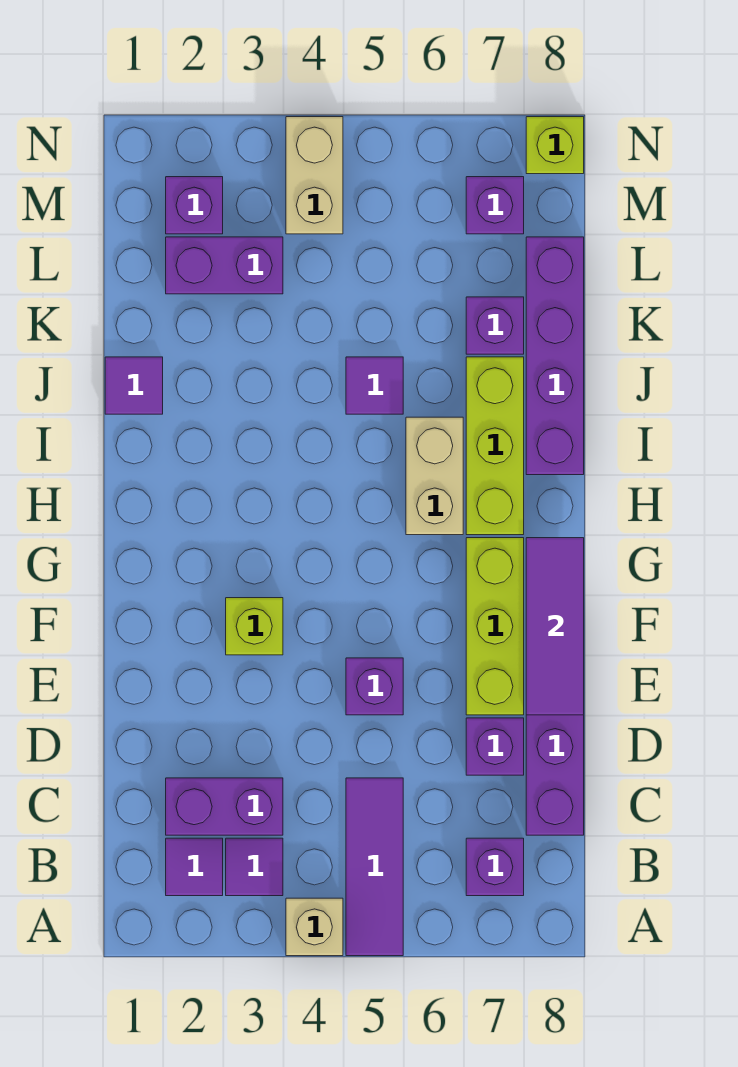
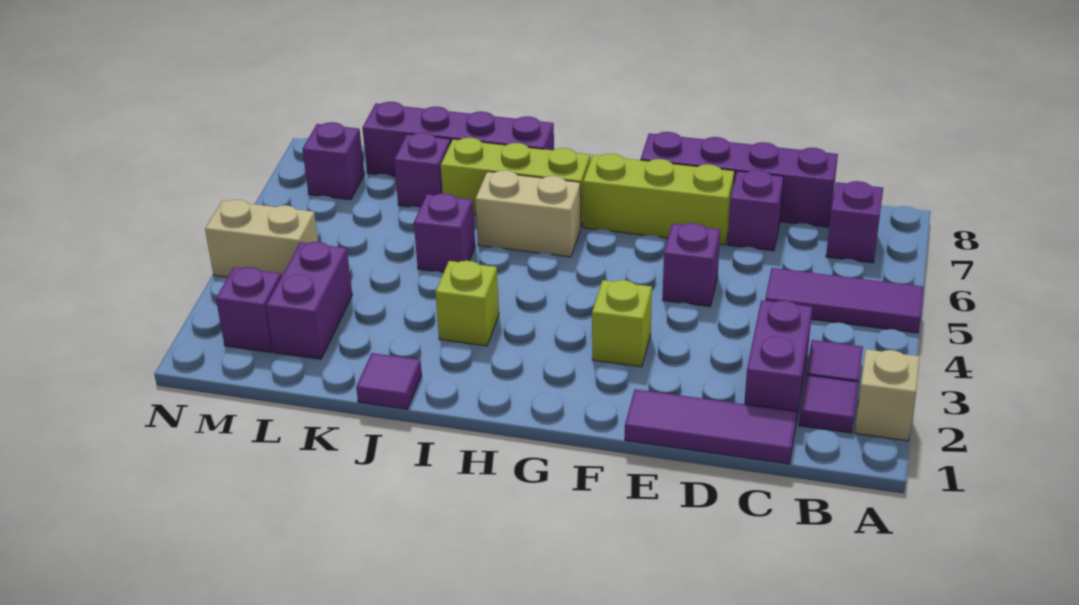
tan brick A4 level 1 -> tan brick A2 level 1
purple tile E8:G8 level 2 -> purple tile C1:E1 level 1
purple tile J5 level 1 -> purple brick J5 level 1
lime brick N8 level 1 -> lime brick I3 level 1

